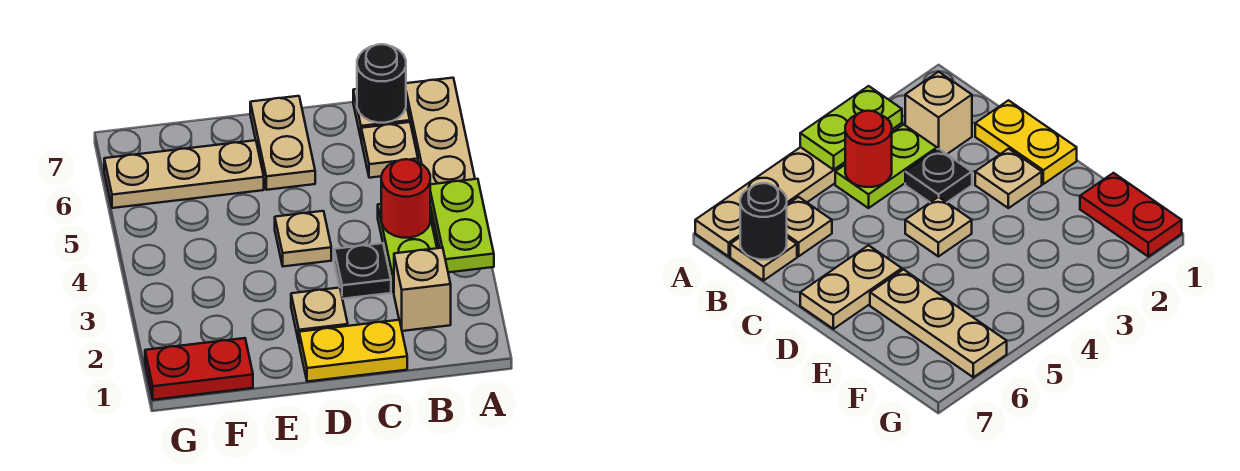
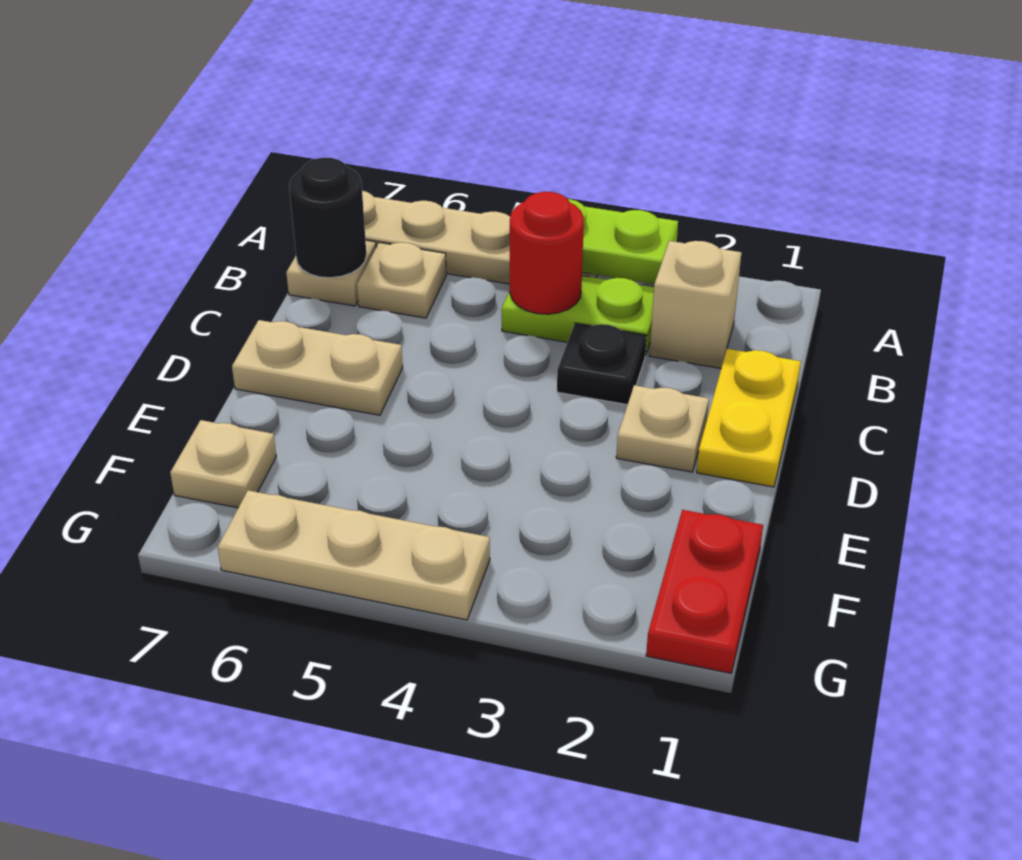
tan plate D4 level 1 -> tan plate F7 level 1
tan plate E6:G6 level 1 -> tan plate G4:G6 level 1

